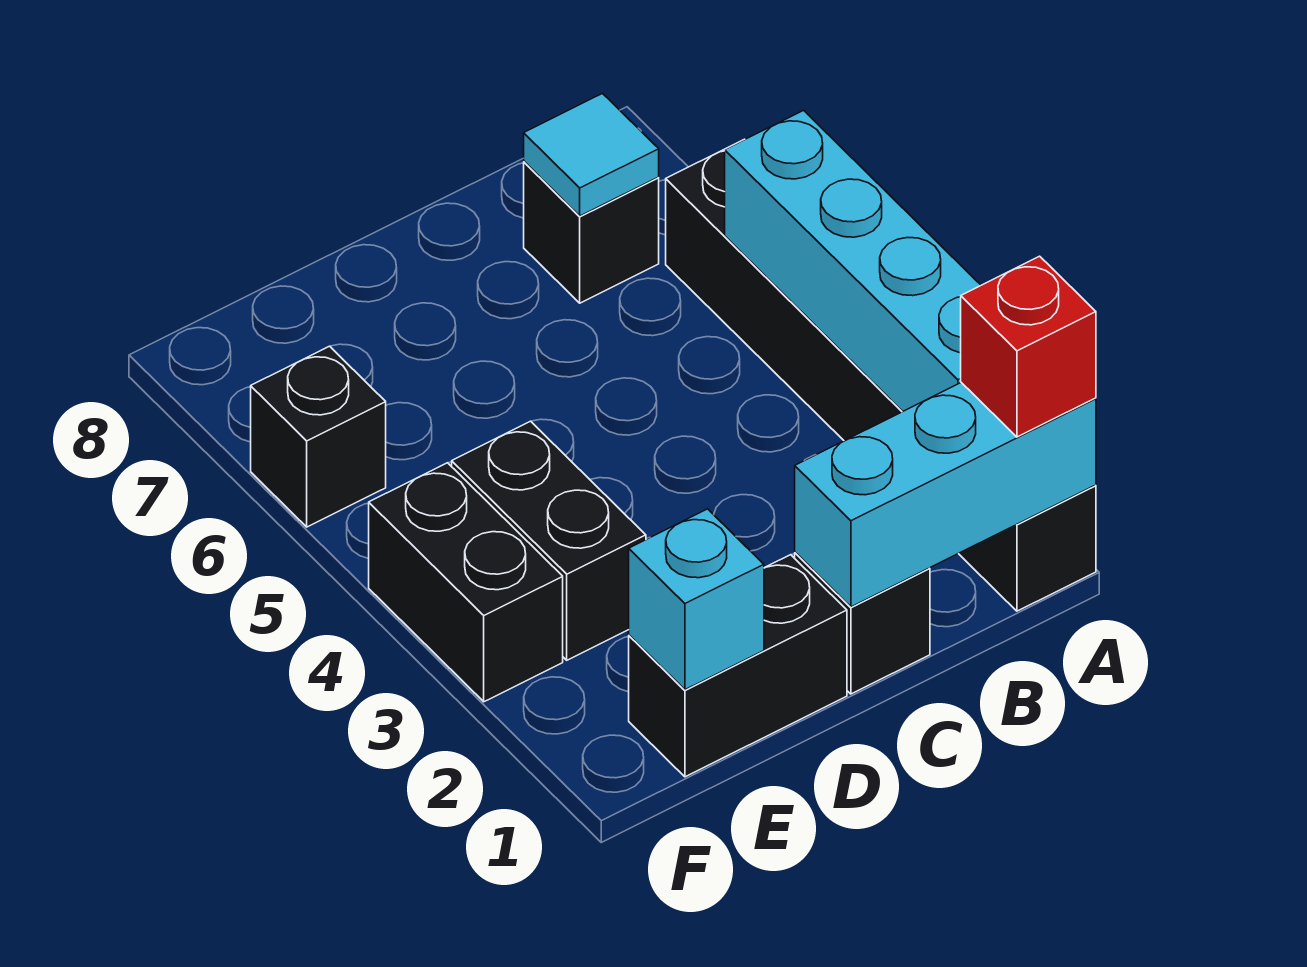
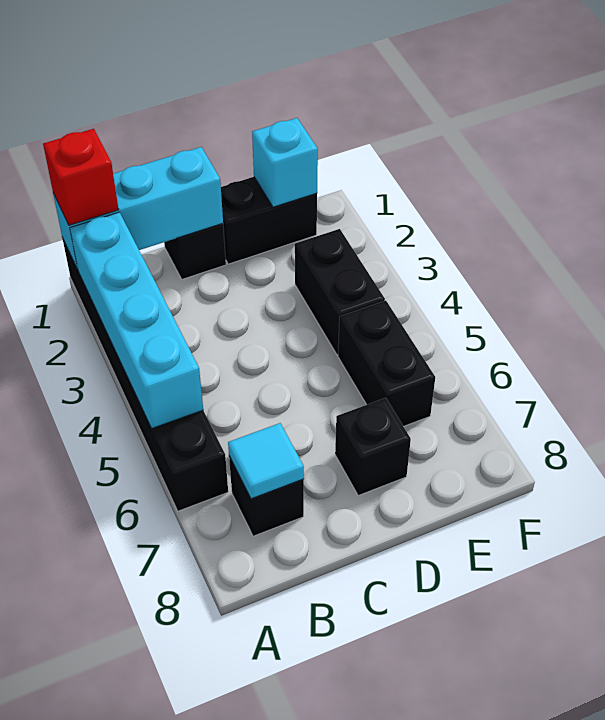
black brick F3:F4 level 1 -> black brick E5:E6 level 1
black brick F6 level 1 -> black brick D7 level 1

